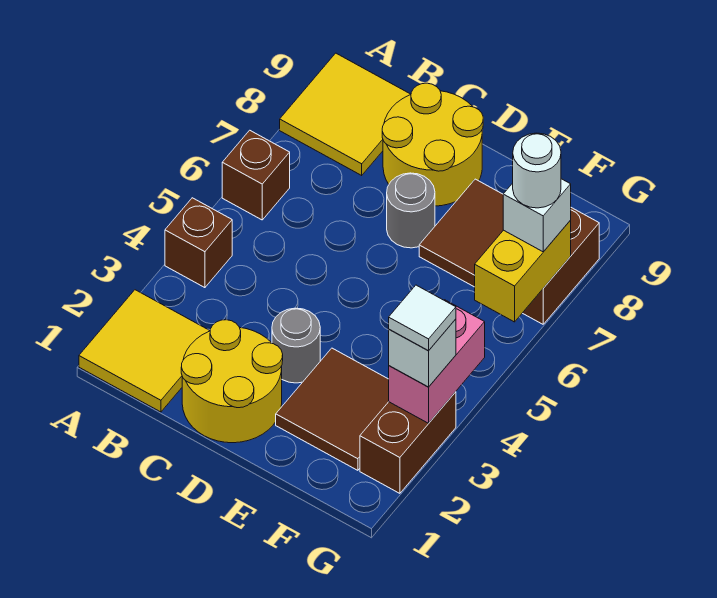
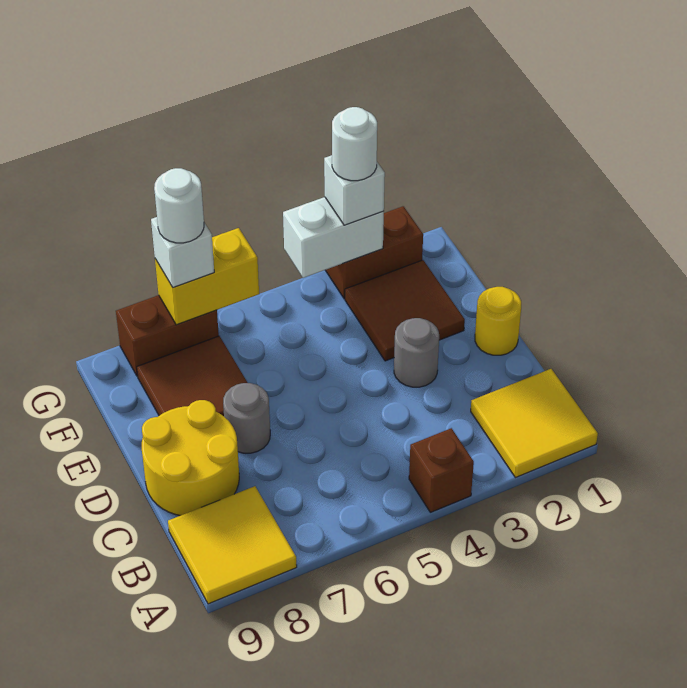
brown brick A6 level 1 -> none
yellow round brick C1:D2 level 1 -> yellow round brick D1 level 1
pink brick G3:G4 level 2 -> white brick G3:G4 level 2
white tile G3 level 4 -> white round brick G3 level 4

